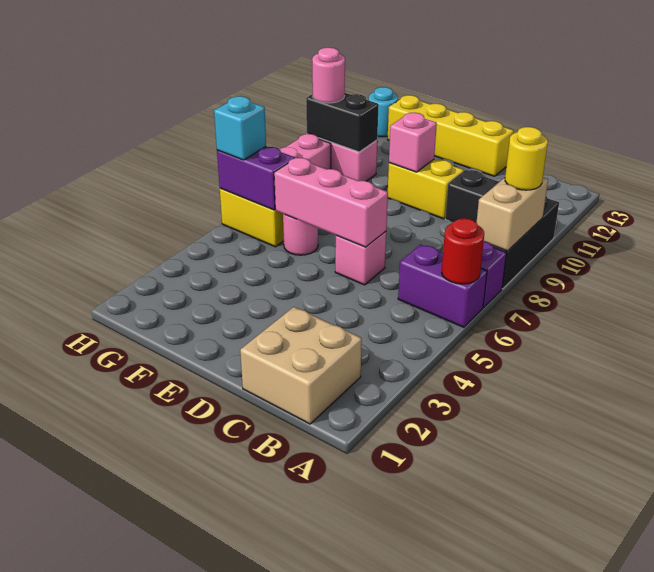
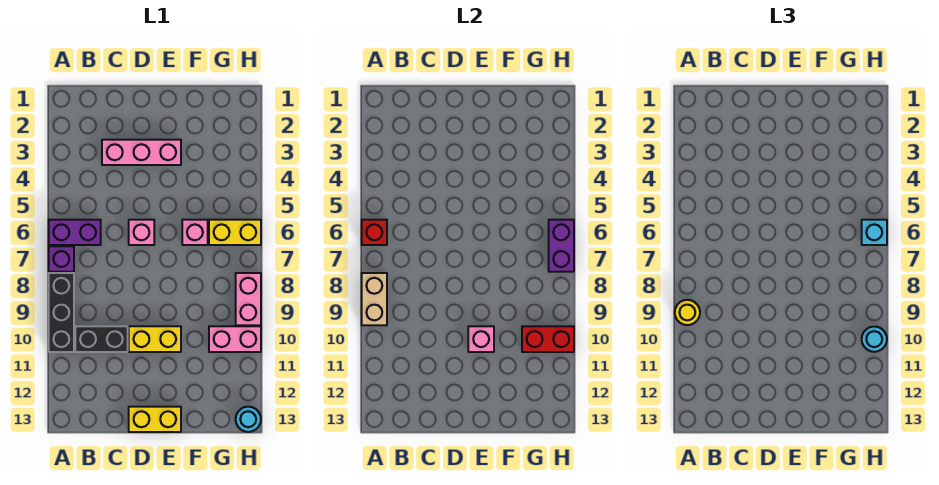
red round brick A6 level 2 -> red brick A6 level 2
tan brick B1:C2 level 1 -> none
pink brick D6:F6 level 2 -> pink brick C3:E3 level 1
yellow brick D13:G13 level 1 -> yellow brick D13:E13 level 1
pink round brick F6 level 1 -> pink brick F6 level 1
purple brick G6:H6 level 2 -> purple brick H6:H7 level 2
black brick G10:H10 level 2 -> red brick G10:H10 level 2
pink round brick H10 level 3 -> cyan round brick H10 level 3

